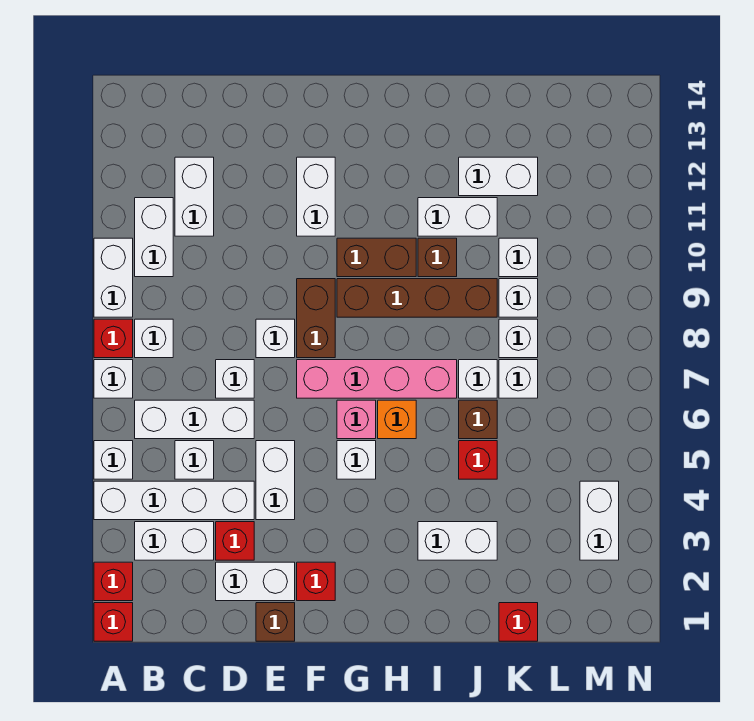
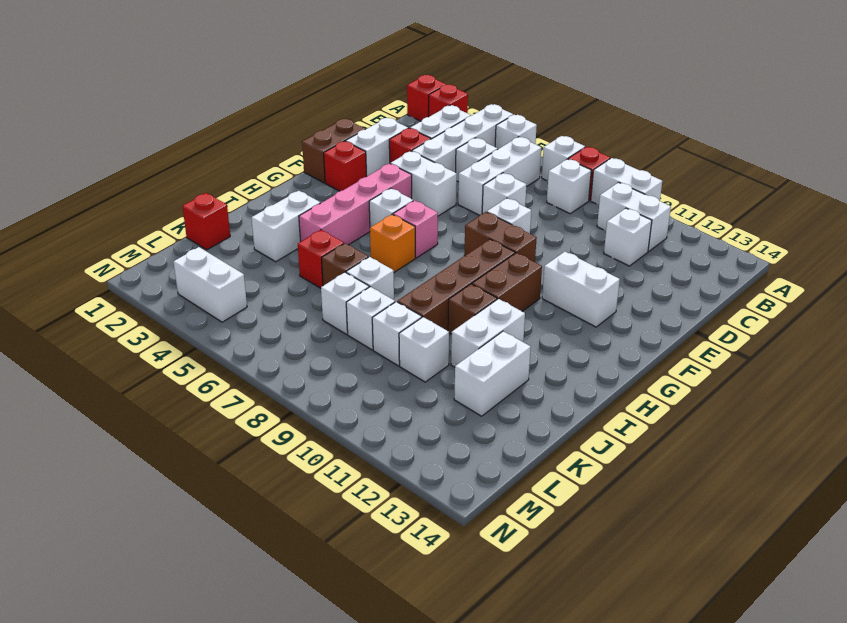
white brick C11:C12 level 1 -> white brick C11 level 1
brown brick E1 level 1 -> brown brick E1:F1 level 1
pink brick F7:I7 level 1 -> pink brick F4:I4 level 1

